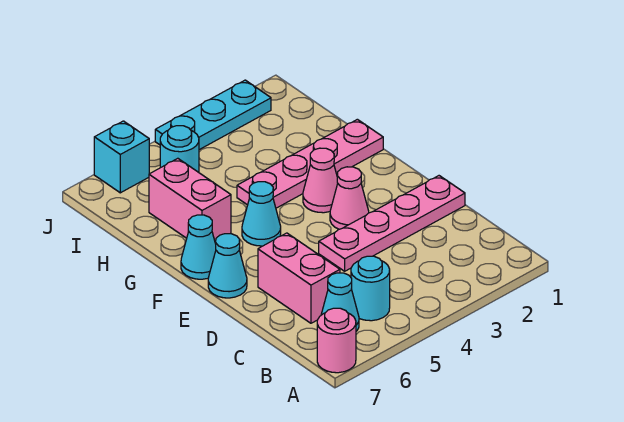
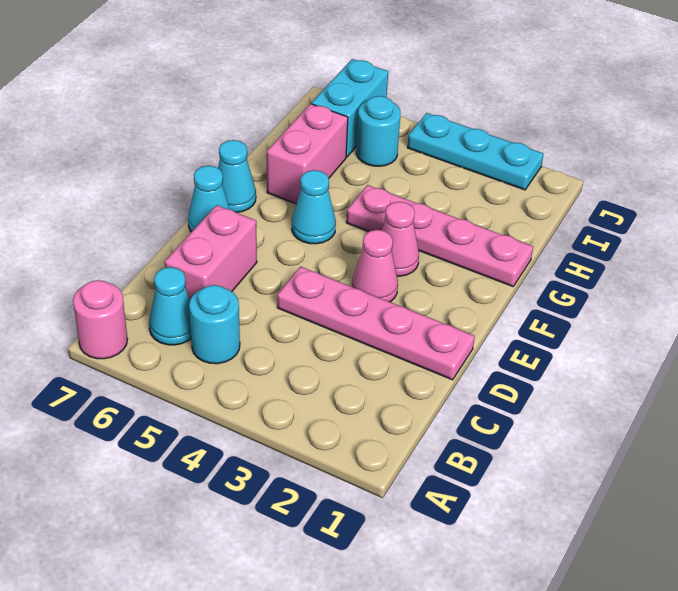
cyan brick J6 level 1 -> cyan brick I6:J6 level 1

